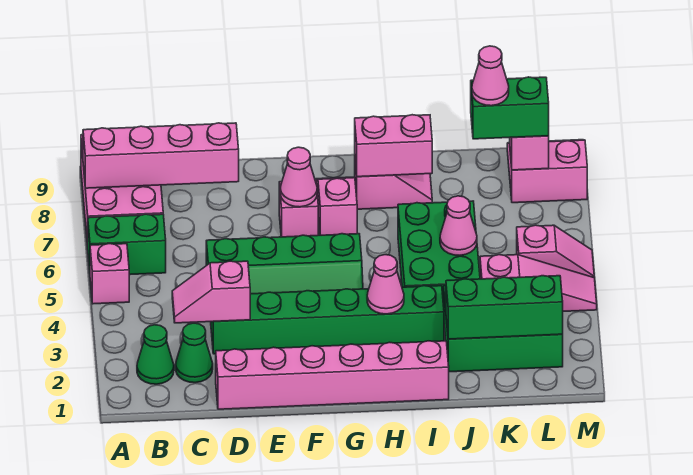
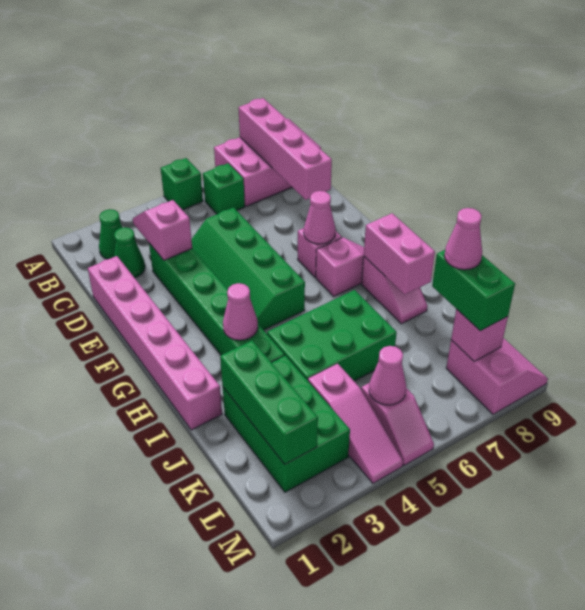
pink brick A5 level 1 -> green brick A5 level 1
green brick A6:B6 level 1 -> green brick B6 level 1
pink cone J5 level 2 -> pink cone L5 level 2

